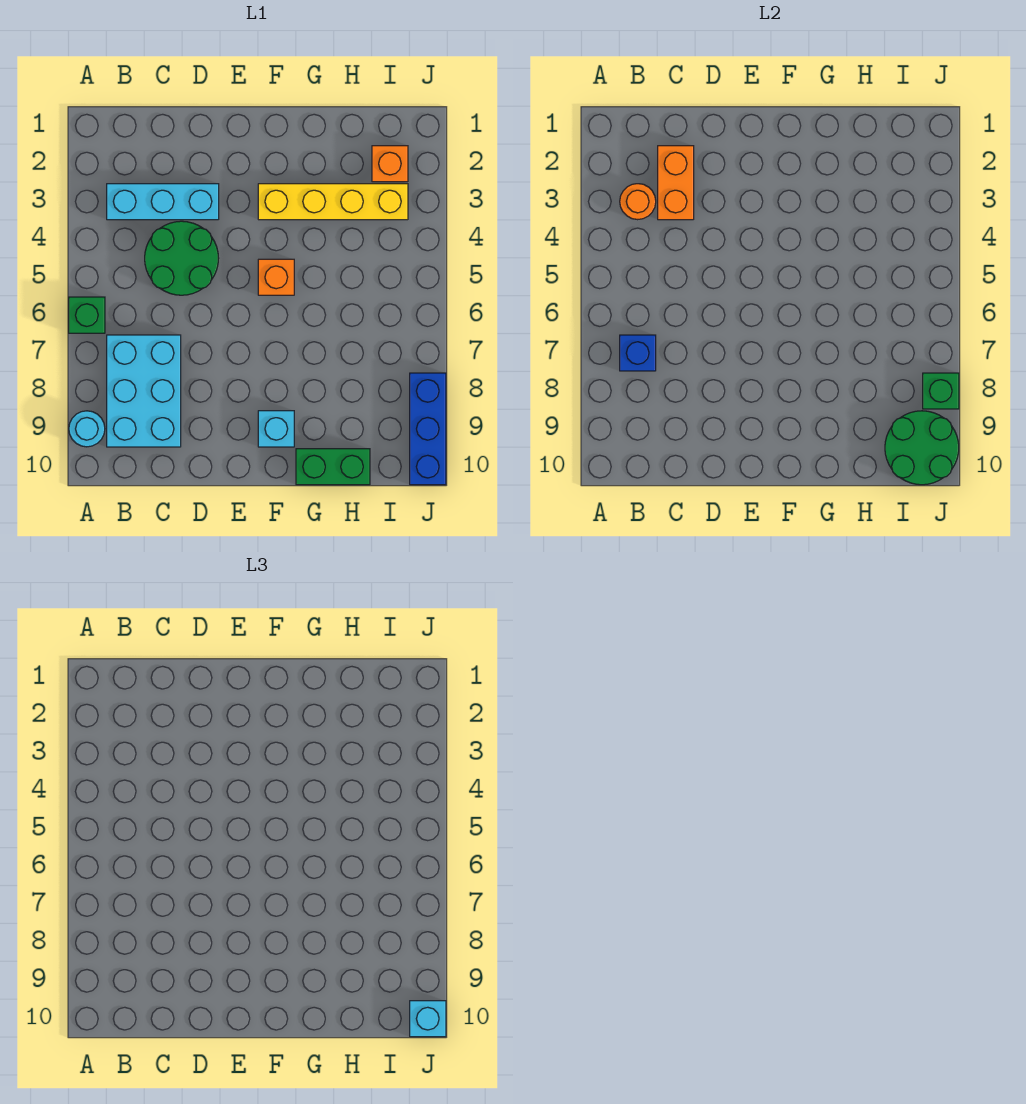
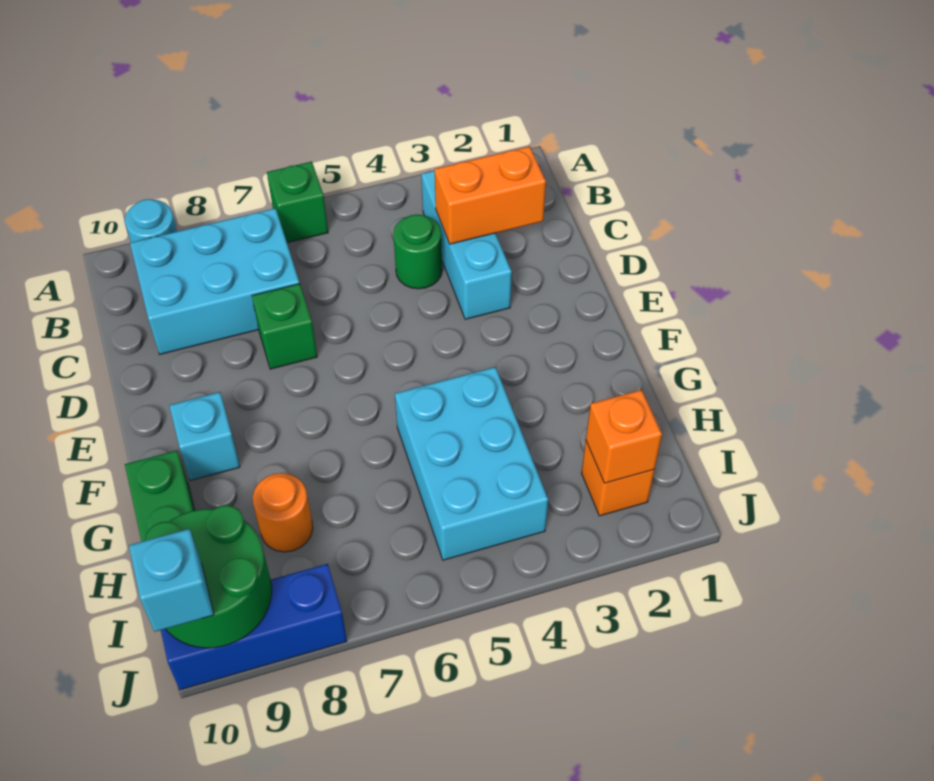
orange round brick B3 level 2 -> orange round brick H8 level 1
blue brick B7 level 2 -> none
green round brick C4:D5 level 1 -> green round brick C4 level 1
yellow brick F3:I3 level 1 -> none
orange brick F5 level 1 -> orange brick I2 level 2
none -> cyan brick G4:I5 level 1
green brick J8 level 2 -> green brick D7 level 1

